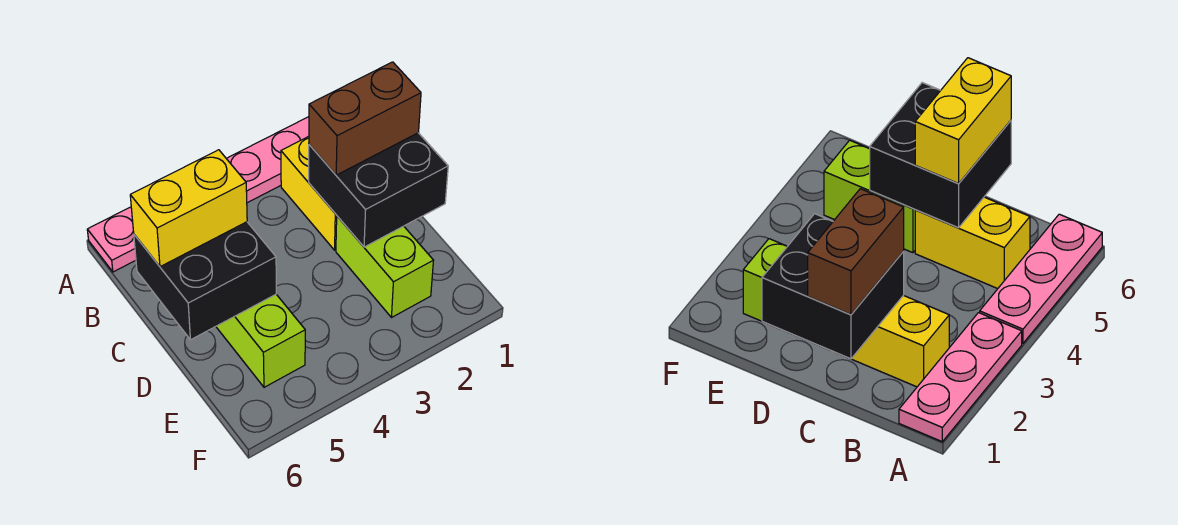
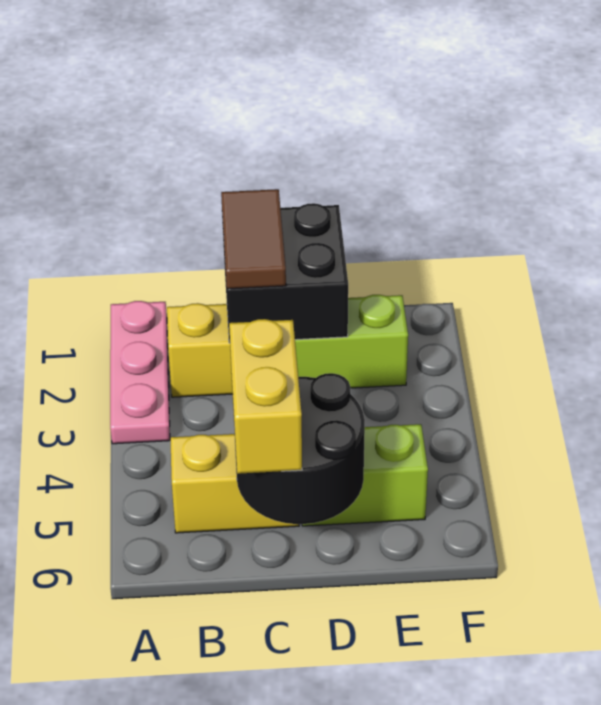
pink plate A4:A6 level 1 -> none
brown brick C1:C2 level 3 -> brown tile C1:C2 level 3
black brick C5:D6 level 2 -> black round brick C5:D6 level 2

